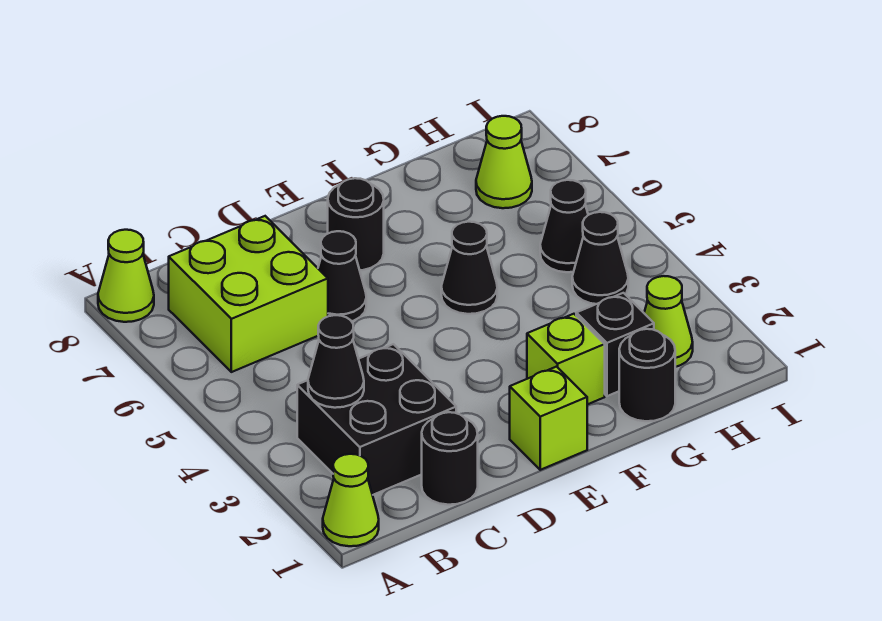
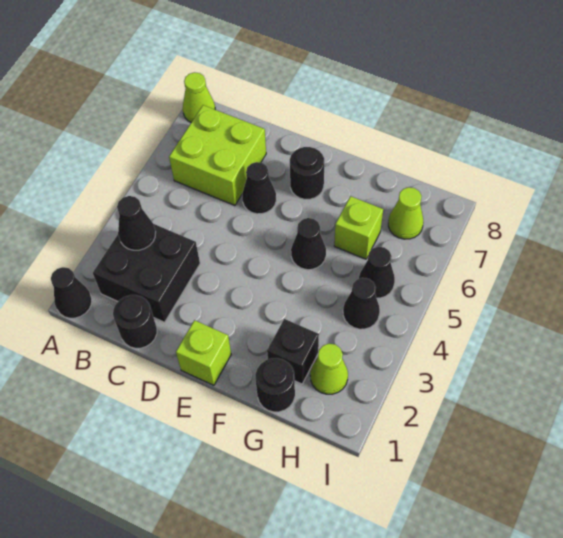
lime cone A1 level 1 -> black cone A1 level 1
lime brick F2 level 1 -> lime brick G6 level 1

